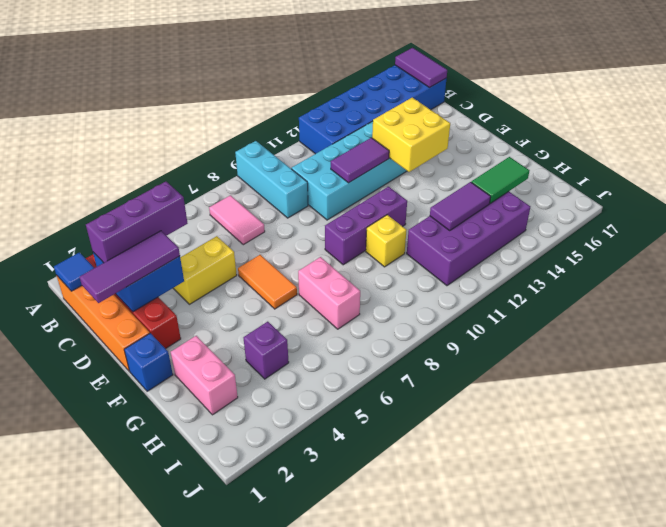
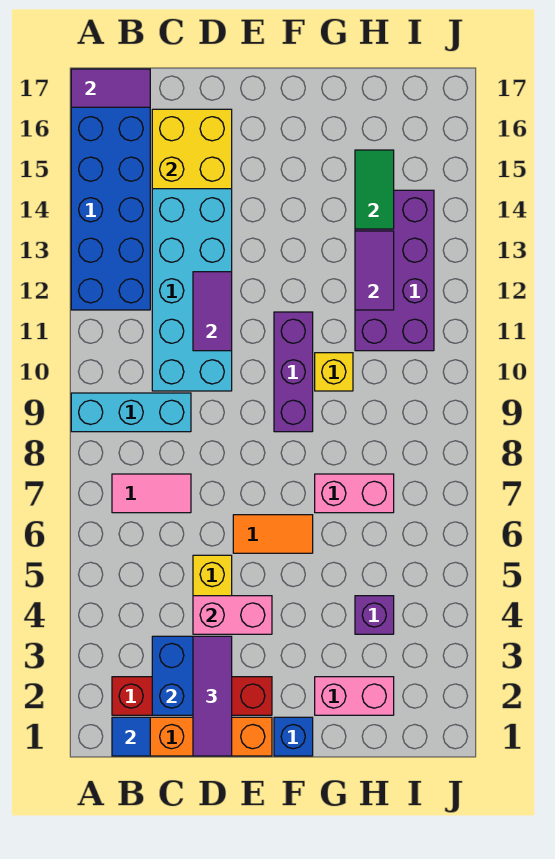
purple brick C2:C4 level 3 -> none
none -> pink brick D4:E4 level 2
yellow brick D13:E14 level 2 -> yellow brick C15:D16 level 2

